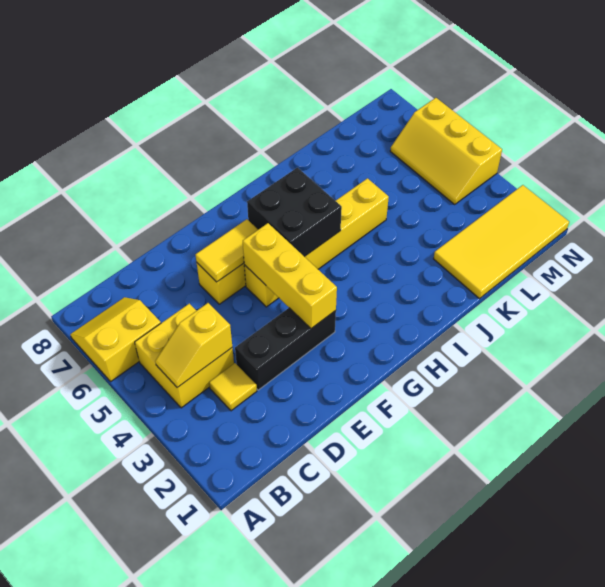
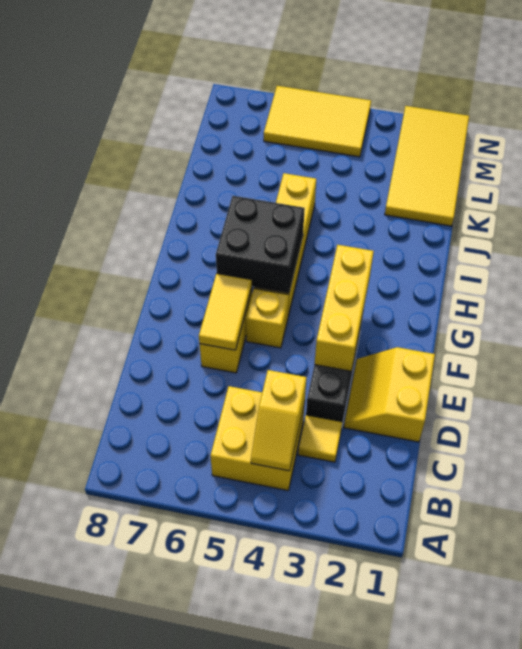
yellow slope A6:B7 level 1 top 6 -> yellow slope D1:E2 level 1 top 1
yellow brick F3:F5 level 2 -> yellow brick E3:G3 level 2
yellow slope M4:N6 level 1 top N -> yellow tile M4:N6 level 1

